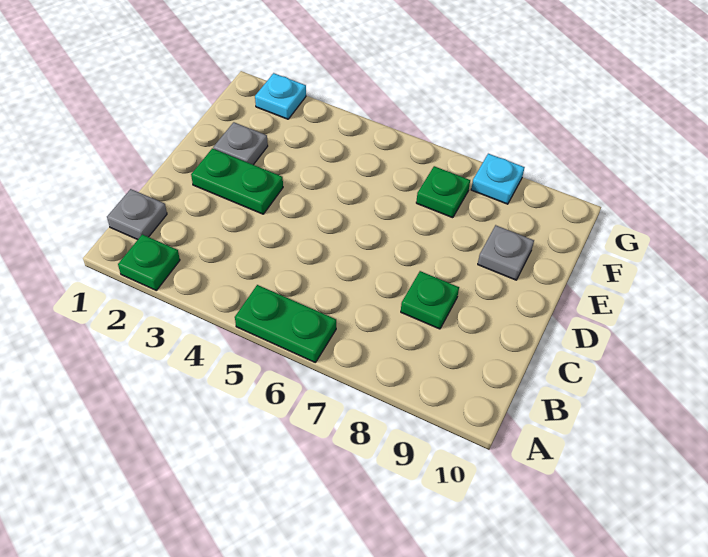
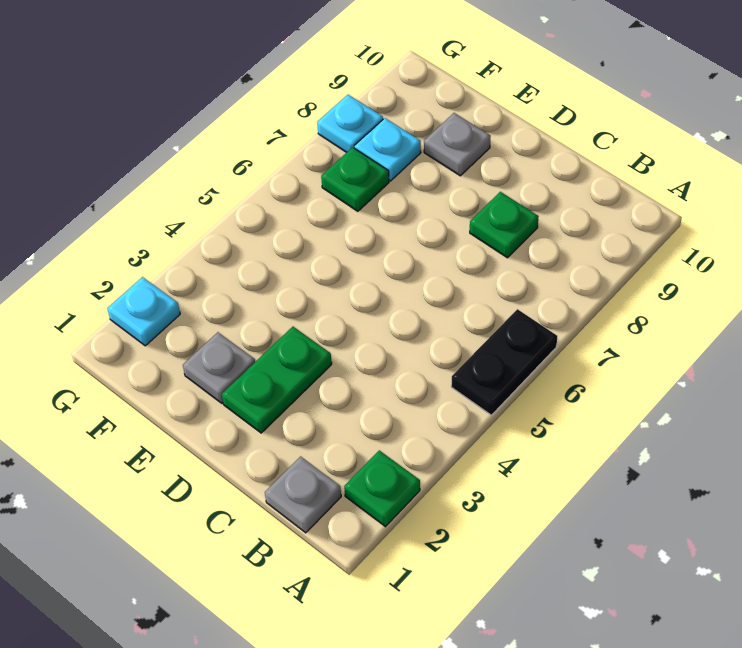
green plate A5:A6 level 1 -> black plate A5:A6 level 1
none -> cyan plate F8 level 1

